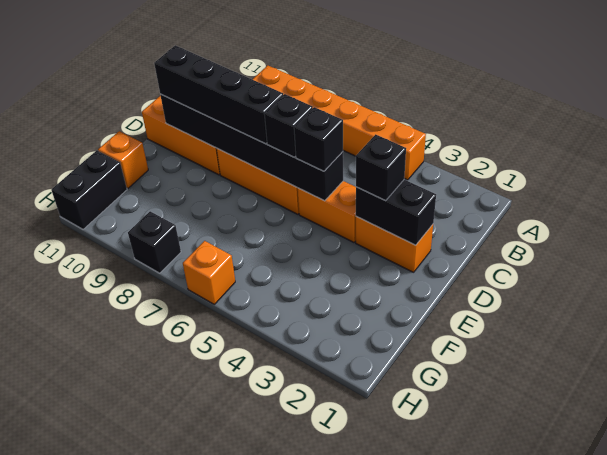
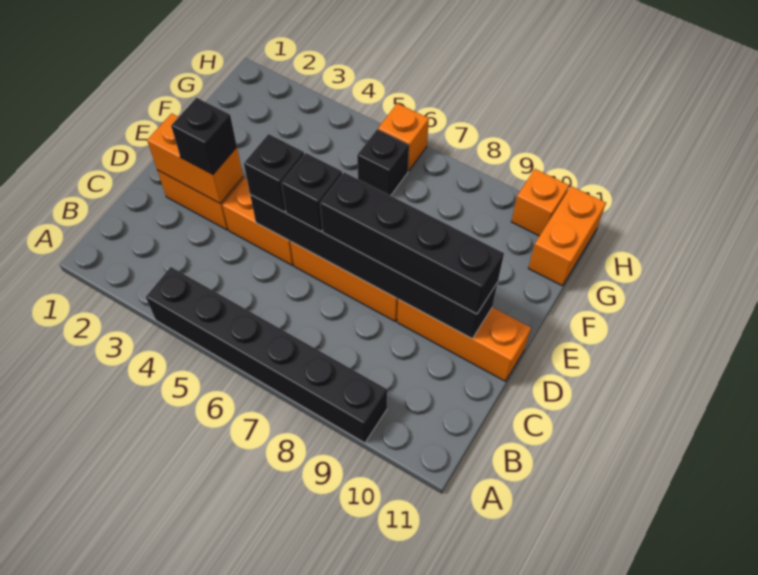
orange brick A4:A9 level 1 -> black brick A4:A9 level 1
black brick D2:D3 level 2 -> orange brick D2:D3 level 2
orange brick F11 level 1 -> orange brick H10 level 1
black brick G11:H11 level 1 -> orange brick G11:H11 level 1
black brick H8 level 1 -> black brick G6 level 1

